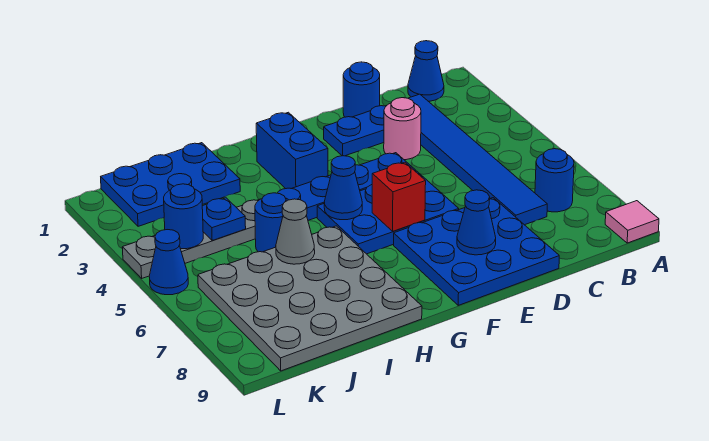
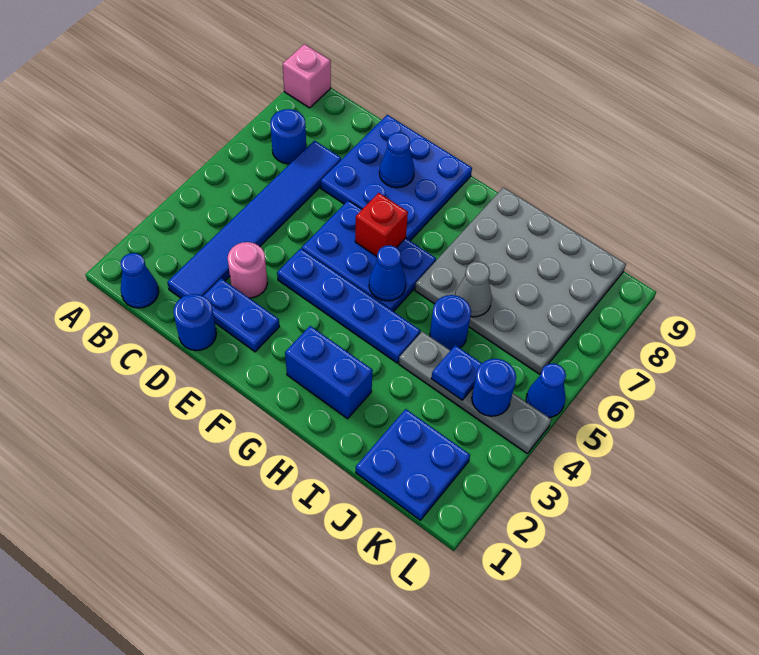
pink tile A9 level 1 -> pink brick A9 level 1
blue brick G2:G3 level 1 -> blue brick G2:H2 level 1
blue plate I1:K2 level 1 -> blue plate J1:K2 level 1

